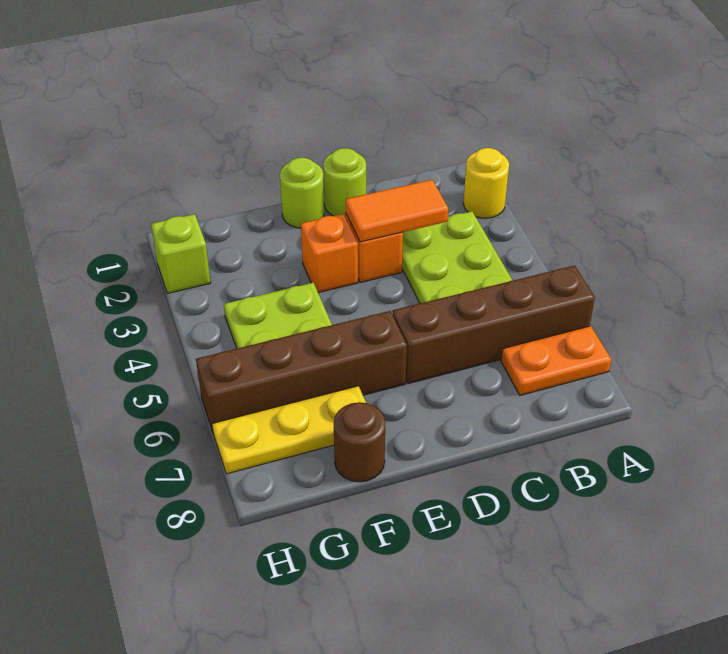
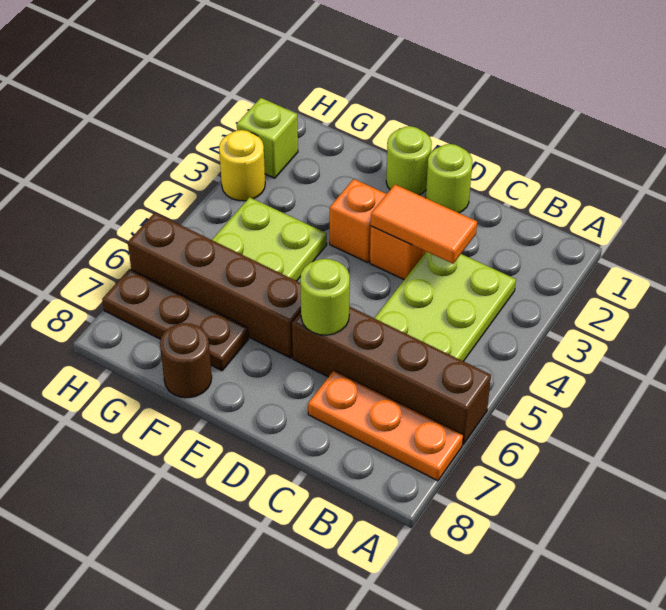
yellow round brick A2 level 1 -> yellow round brick H3 level 1
orange plate A7:B7 level 1 -> orange plate A7:C7 level 1
none -> lime round brick D6 level 2
yellow plate F7:H7 level 1 -> brown plate F7:H7 level 1

